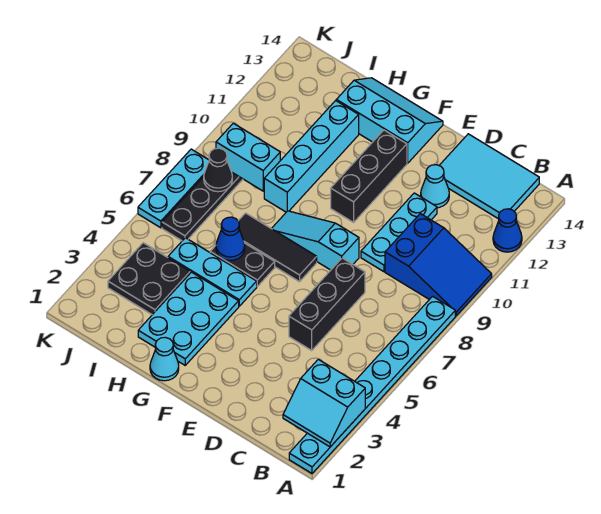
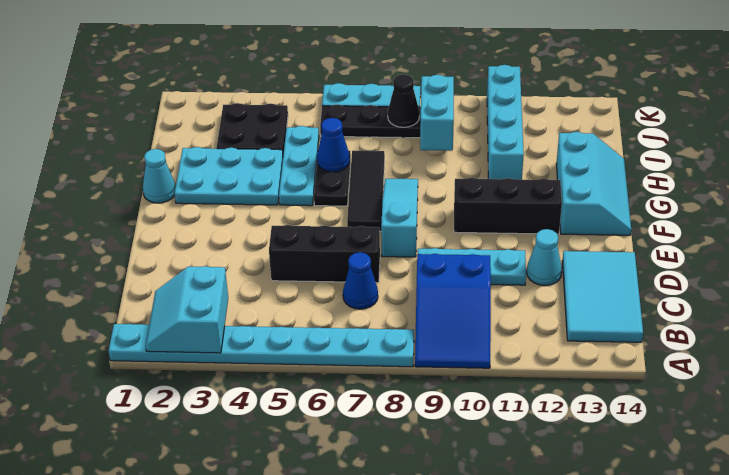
blue cone A12 level 1 -> blue cone C7 level 1
cyan brick H9:H12 level 1 -> cyan brick H11:K11 level 1

